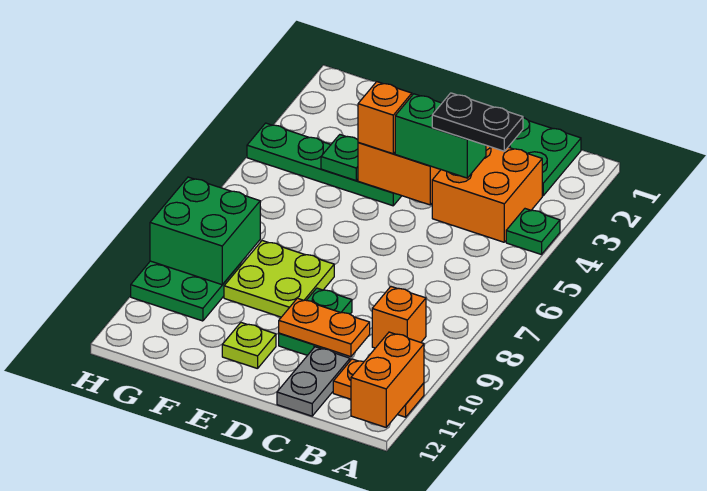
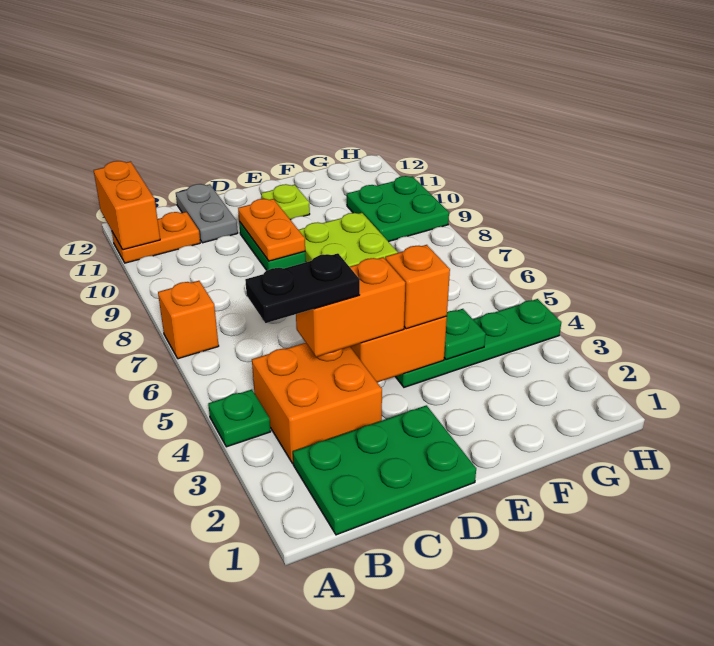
orange brick B9 level 1 -> orange brick A7 level 1
green brick C4:D4 level 3 -> orange brick C4:D4 level 3
orange plate C10:D10 level 2 -> orange plate D9:D10 level 2
green brick G8:H9 level 2 -> none

